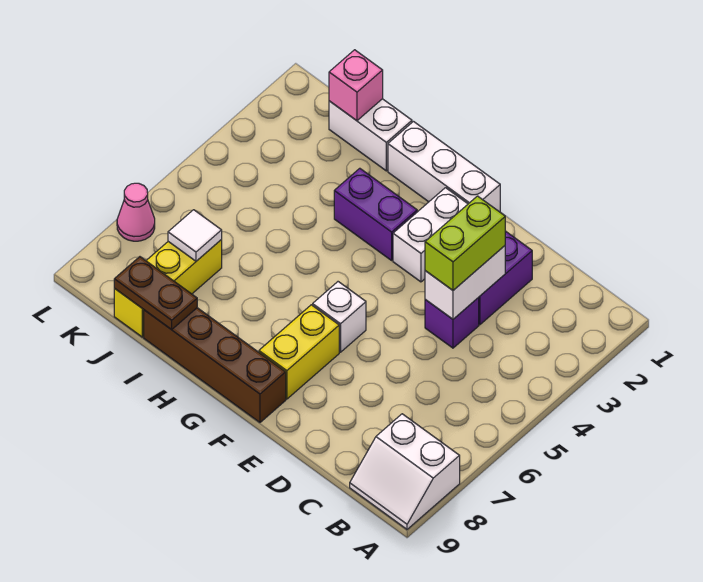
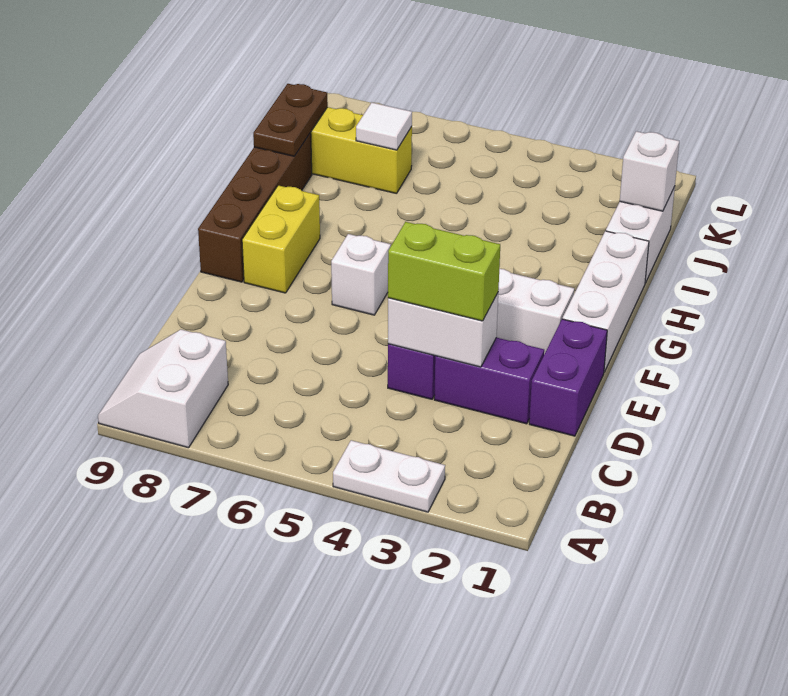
none -> white plate A3:A4 level 1
yellow brick F7:F8 level 1 -> yellow brick F8:G8 level 1
purple brick G3:H3 level 1 -> purple brick D1:E1 level 1
pink brick J1 level 2 -> white brick J1 level 2
pink cone L7 level 1 -> none

